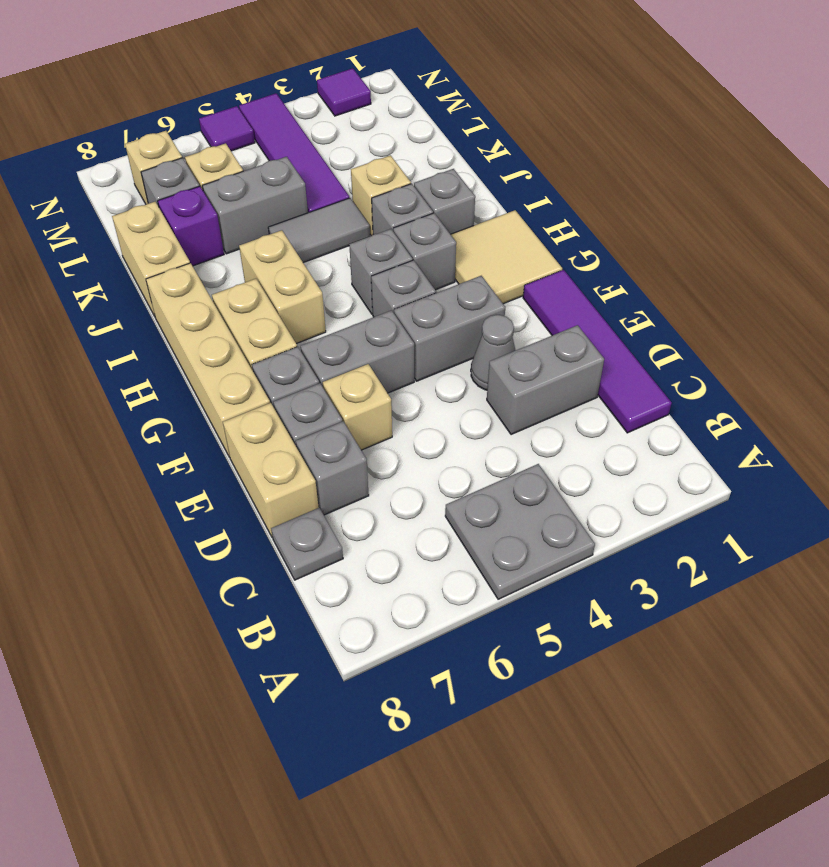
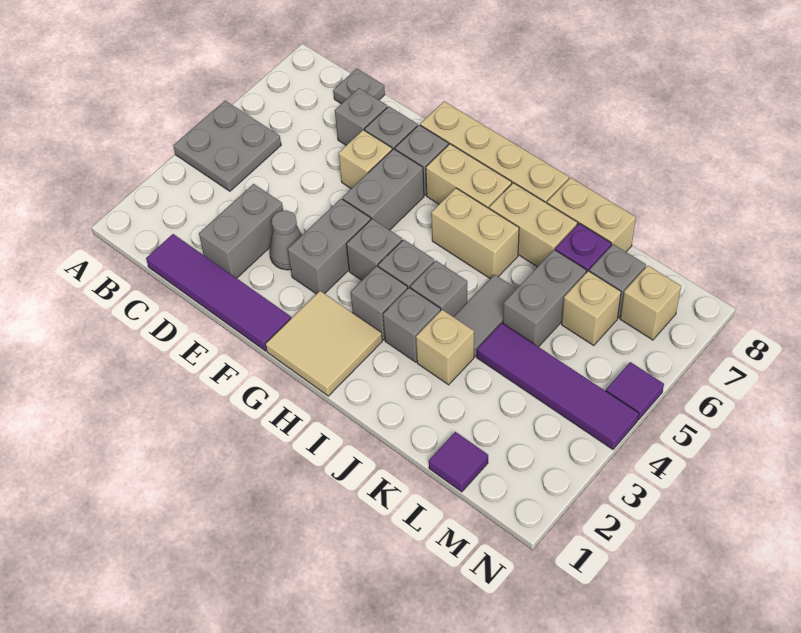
tan brick D8:E8 level 1 -> tan brick I7:J7 level 1
grey brick I2 level 1 -> grey brick I4 level 1
purple tile N2 level 1 -> purple tile L1 level 1

